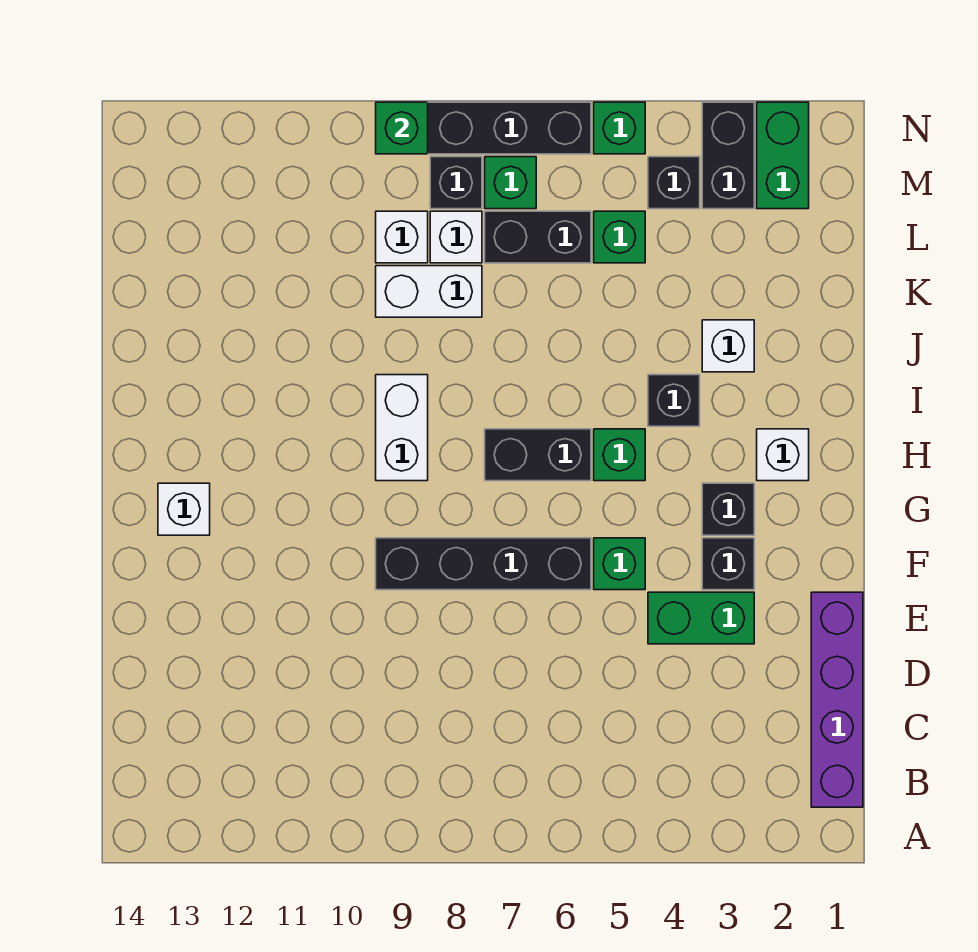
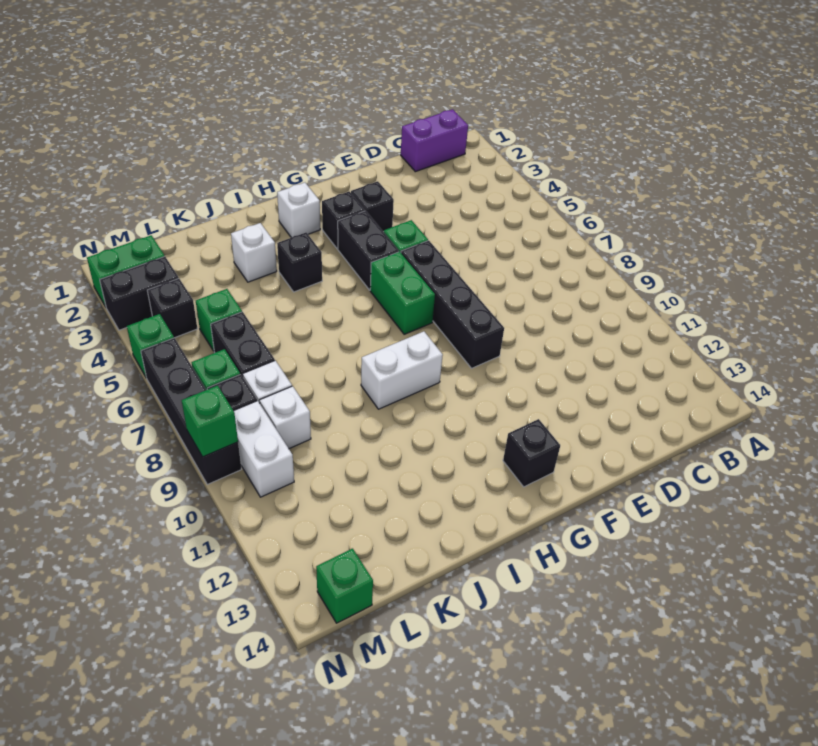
purple brick B1:E1 level 1 -> purple brick B1:C1 level 1
green brick E3:E4 level 1 -> green brick G6:G7 level 1
white brick G13 level 1 -> black brick G13 level 1
green brick H5 level 1 -> green brick M14 level 1
black brick H6:H7 level 1 -> black brick G4:G5 level 1
white brick K8:K9 level 1 -> white brick M9:M10 level 1

